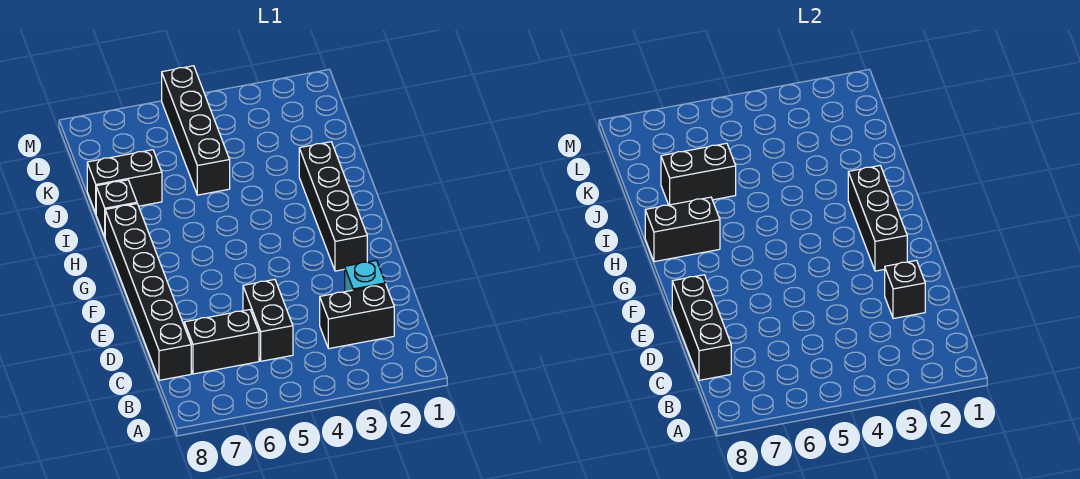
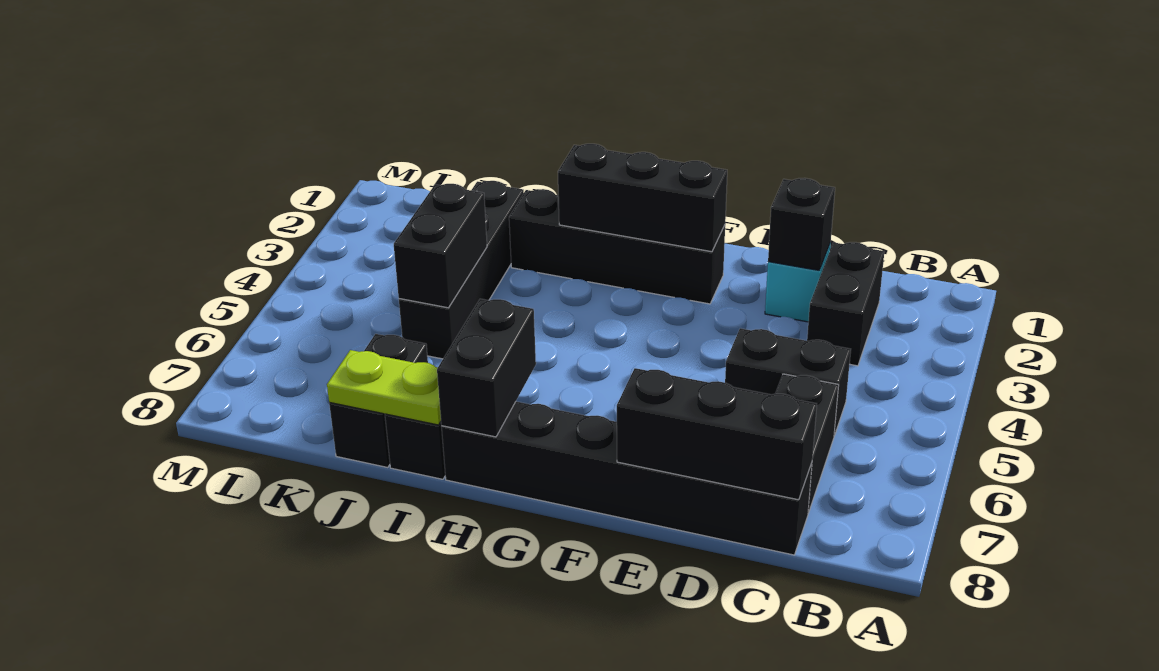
none -> lime plate I8:J8 level 2
black brick J5:M5 level 1 -> black brick J2:J5 level 1
black brick J6:J7 level 2 -> black brick J4:J5 level 2

